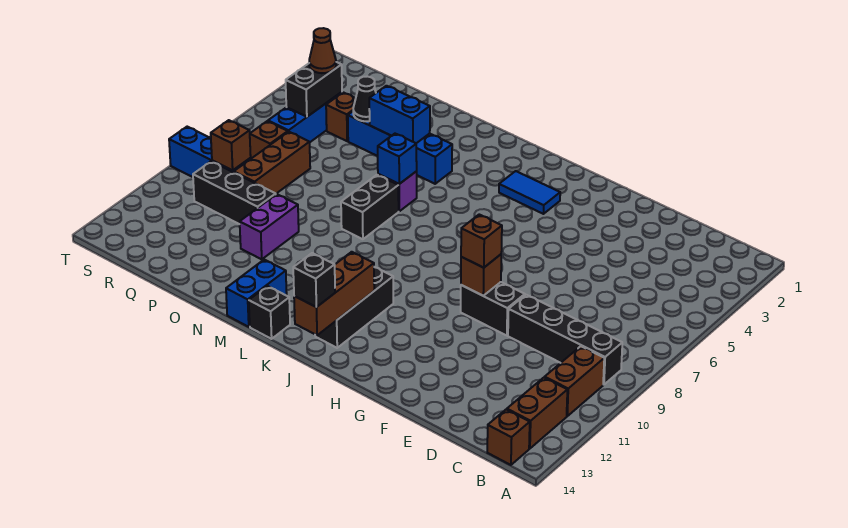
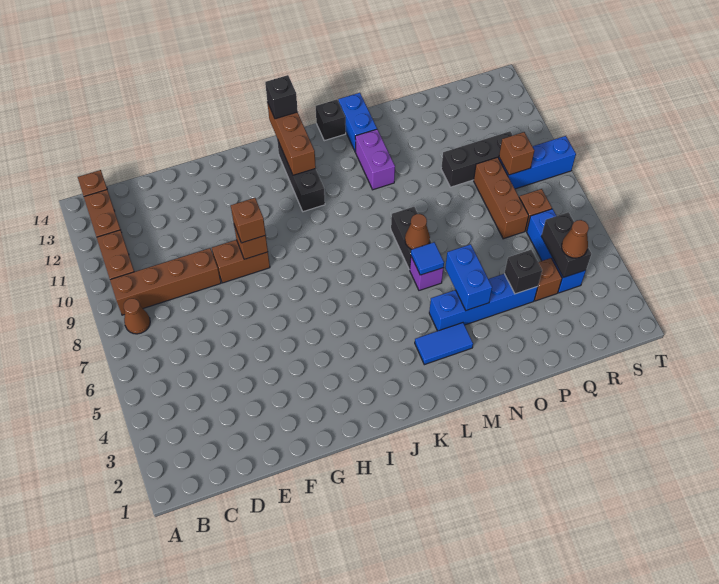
none -> brown cone B8 level 1
black brick B9:E9 level 1 -> brown brick B9:E9 level 1
black brick F9:G9 level 1 -> brown brick F9:G9 level 1
blue tile I3:J3 level 1 -> blue tile L3:M3 level 1
blue brick M6 level 2 -> blue tile M6 level 2
none -> brown cone M7 level 2
blue brick N4:O4 level 2 -> blue brick N4:N5 level 2
purple brick O10:O11 level 1 -> purple brick M11:M12 level 1
black cone P4 level 2 -> black brick P4 level 2

